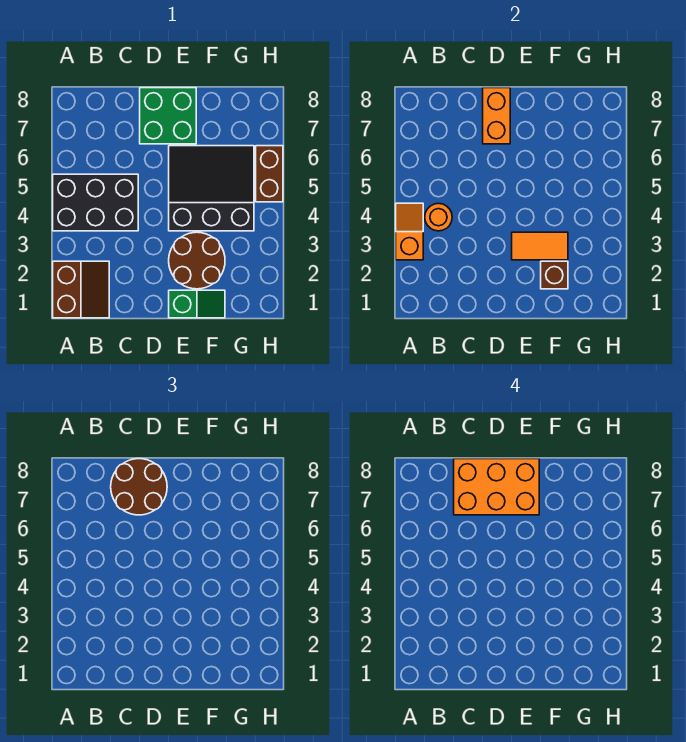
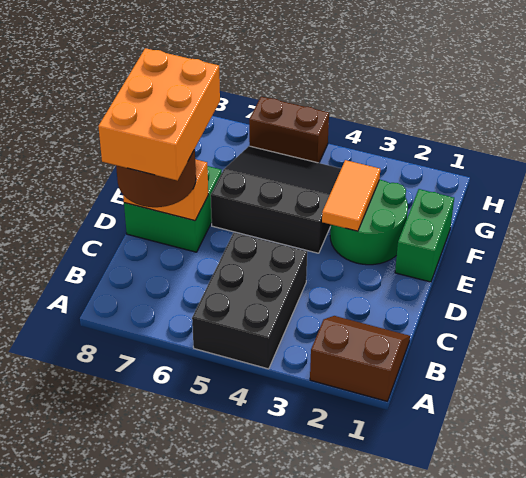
orange slope A3:A4 level 2 top 3 -> none
orange round brick B4 level 2 -> none
green slope E1:F1 level 1 top E -> green brick E1:F1 level 1
brown round brick E2:F3 level 1 -> green round brick E2:F3 level 1
black slope E4:G6 level 1 top 4 -> black slope E4:G6 level 1 top E
brown brick F2 level 2 -> none

